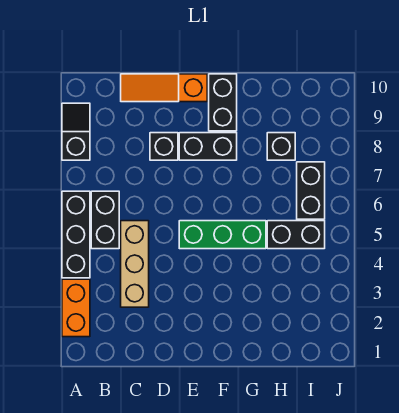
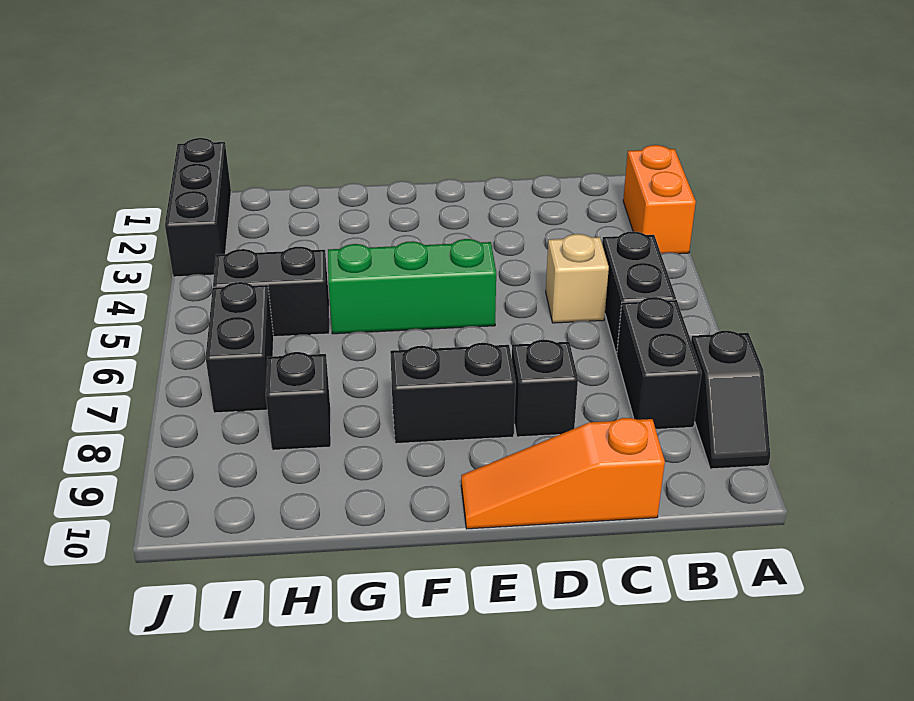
black brick A4:A6 level 1 -> black brick J1:J3 level 1
tan brick C3:C5 level 1 -> tan brick C5 level 1
orange slope C10:E10 level 1 top E -> orange slope C10:E10 level 1 top C
black brick F9:F10 level 1 -> black brick B7:B8 level 1

